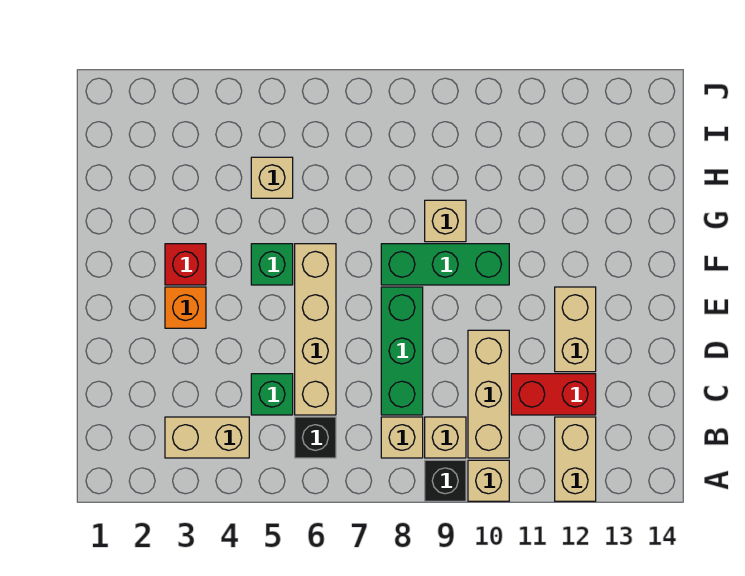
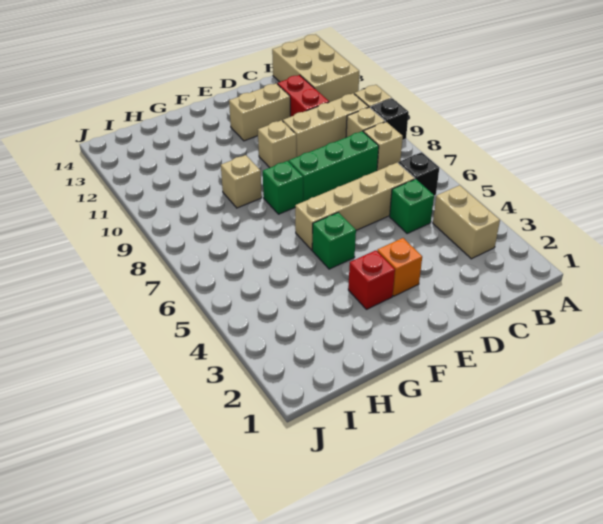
tan brick A12:B12 level 1 -> tan brick A12:B14 level 1
green brick F8:F10 level 1 -> green brick F8 level 1
tan brick H5 level 1 -> tan brick E10 level 1

